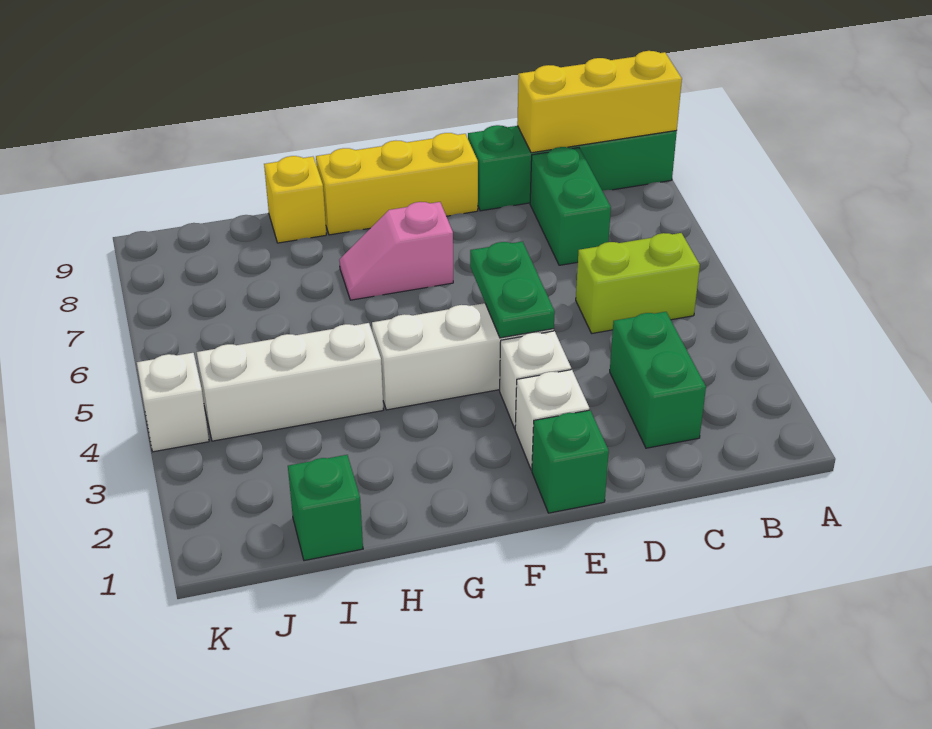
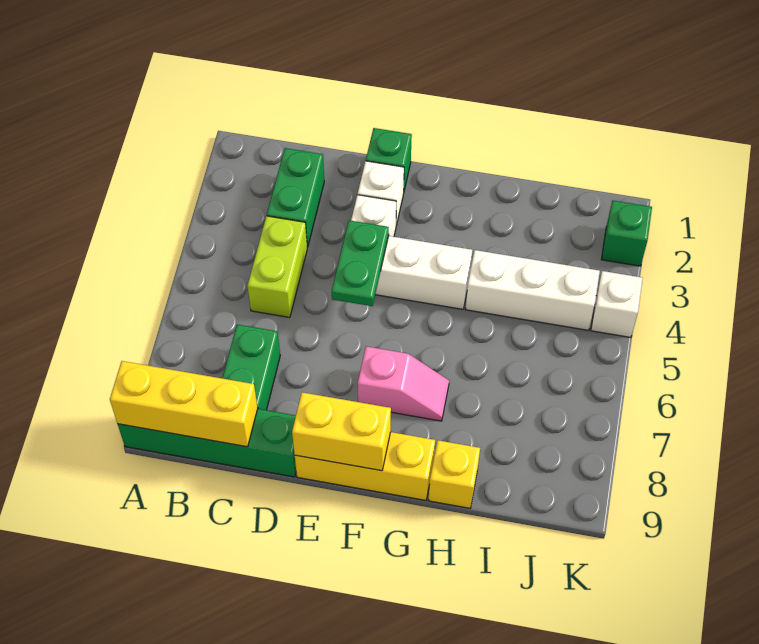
lime brick B5:C5 level 1 -> lime brick C4:C5 level 1
none -> yellow brick E9:F9 level 2
green brick I1 level 1 -> green brick K2 level 1

